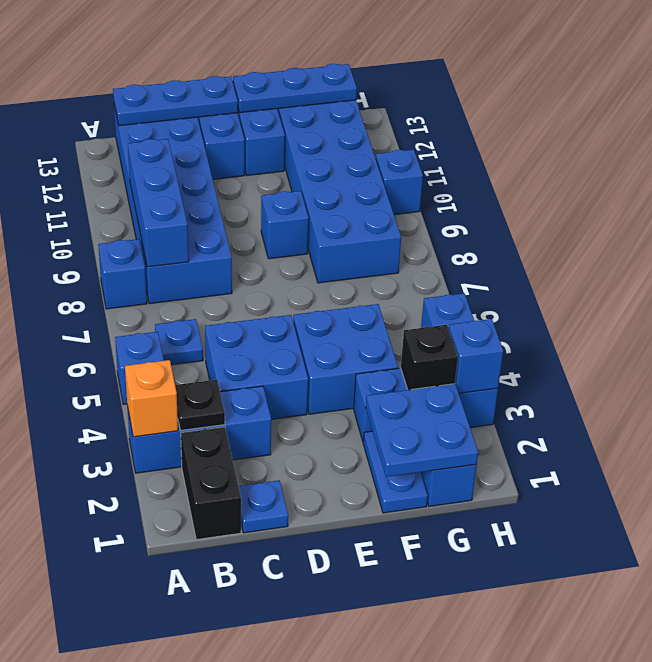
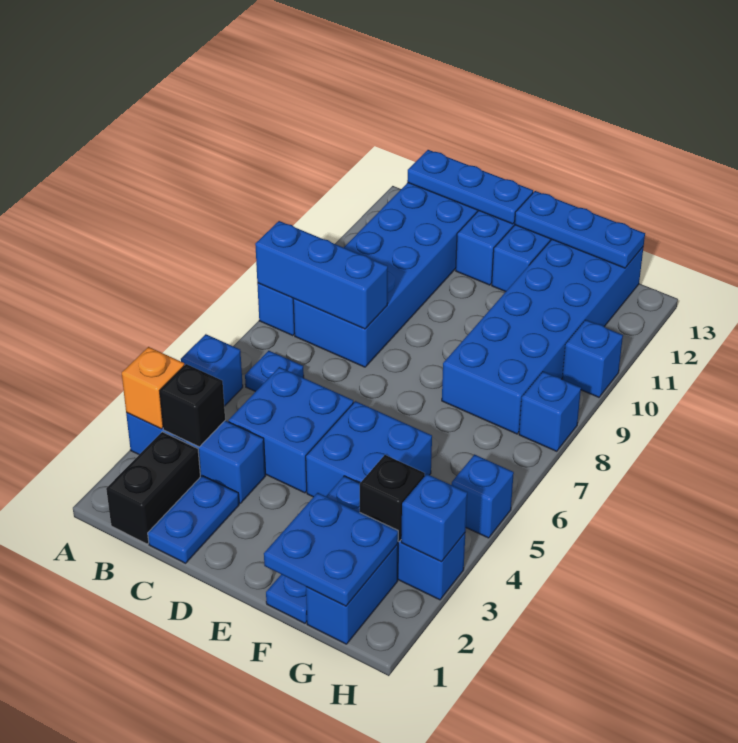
black plate B3 level 2 -> black brick B3 level 2
blue brick B8:B10 level 2 -> blue brick A8:C8 level 2
blue plate C1 level 1 -> blue plate C1:C2 level 1
blue brick E9 level 1 -> blue brick H8 level 1

